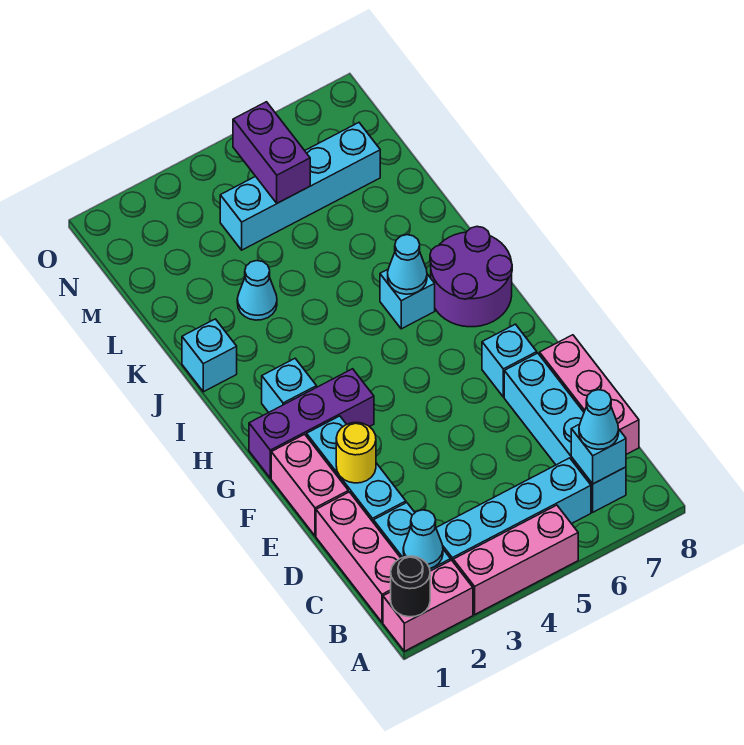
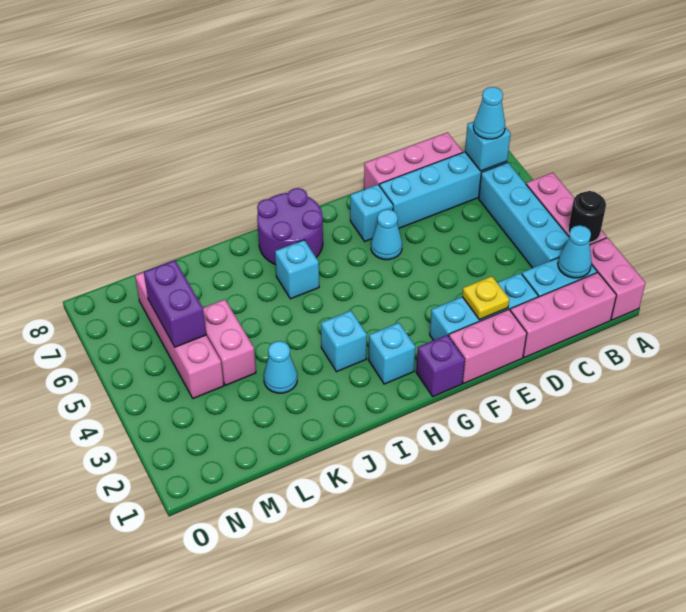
black round brick A1 level 2 -> black round brick A3 level 2
yellow round brick E2 level 2 -> yellow plate E2 level 2
purple brick G1:G3 level 1 -> purple brick G1 level 1
cyan cone I6 level 2 -> cyan cone F6 level 1
cyan brick J1 level 1 -> cyan brick I3 level 1
none -> pink brick L4:L5 level 1
cyan brick M4:M7 level 1 -> pink brick M4:M7 level 1
purple brick M5:N5 level 2 -> purple brick M5:M6 level 2

